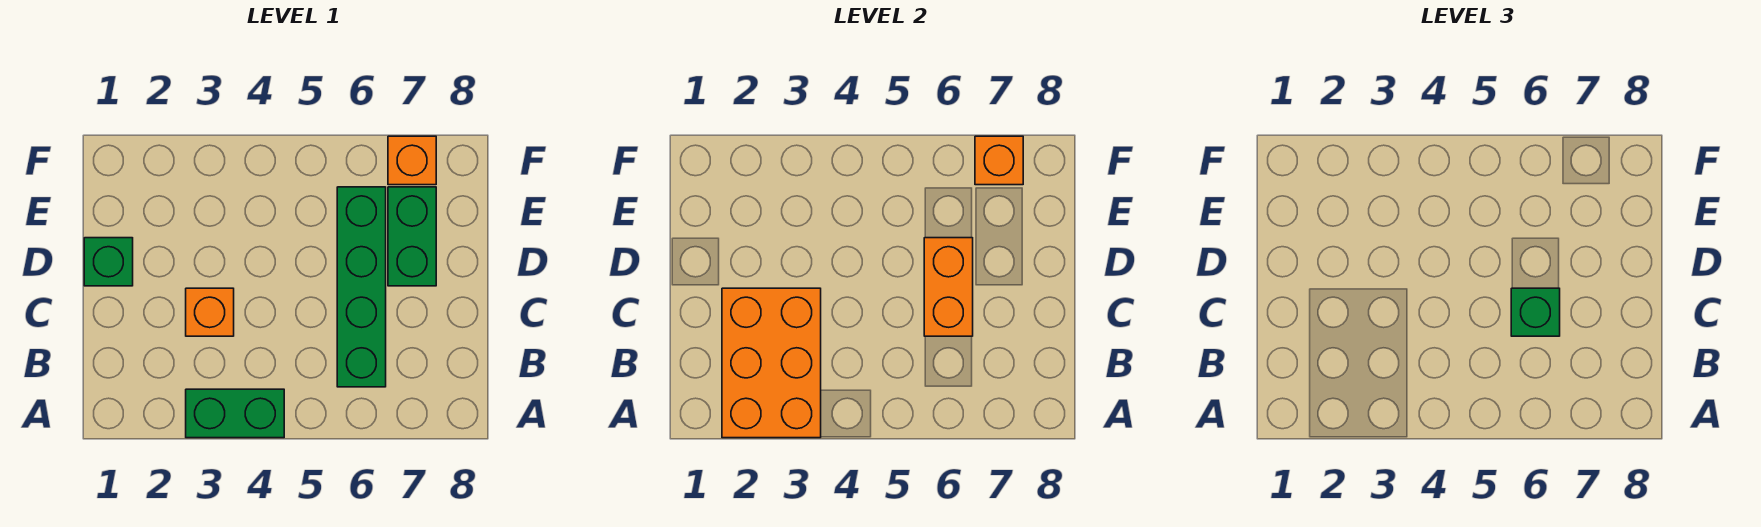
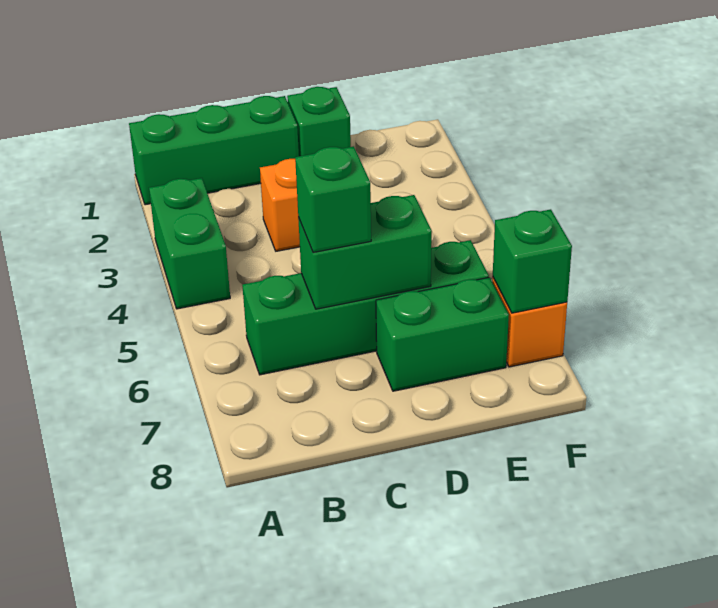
none -> green brick A1:C1 level 1
orange brick A2:C3 level 2 -> none
orange brick C6:D6 level 2 -> green brick C6:D6 level 2
orange brick F7 level 2 -> green brick F7 level 2

